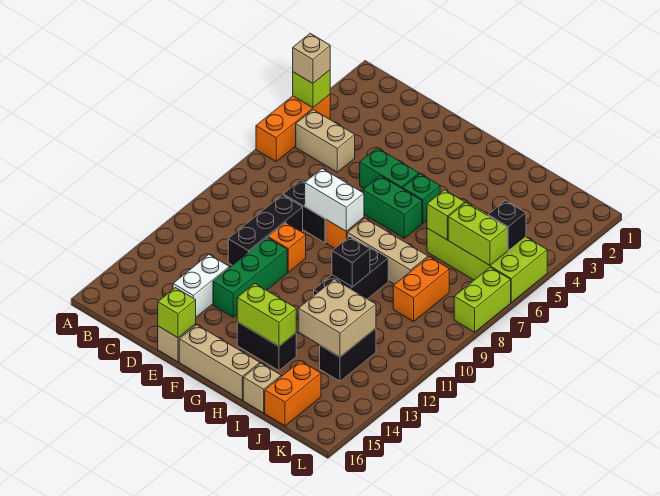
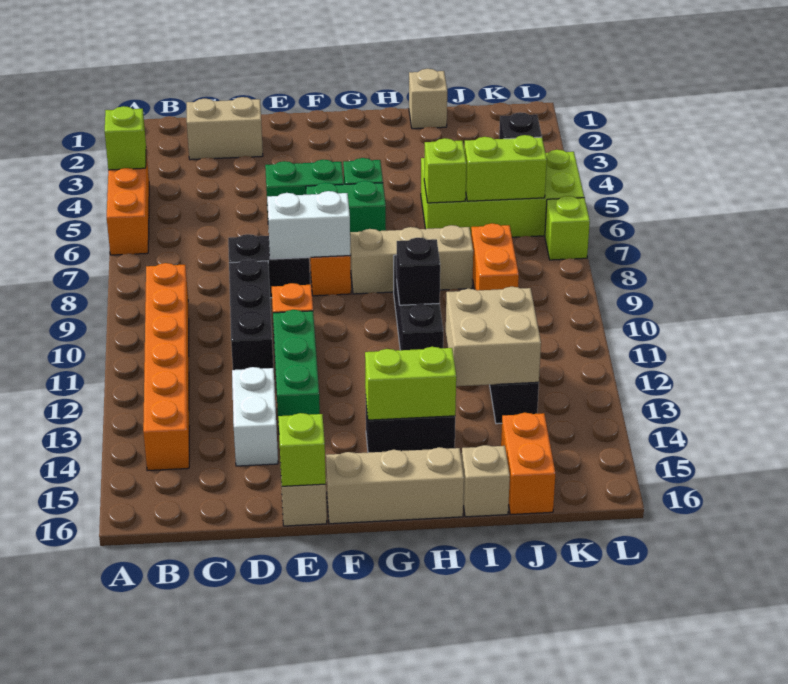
tan brick A4 level 3 -> tan brick I1 level 1
tan brick B5:C5 level 1 -> tan brick C2:D2 level 1
none -> orange brick B9:B14 level 1
lime brick L7:L8 level 1 -> lime brick L7 level 1

